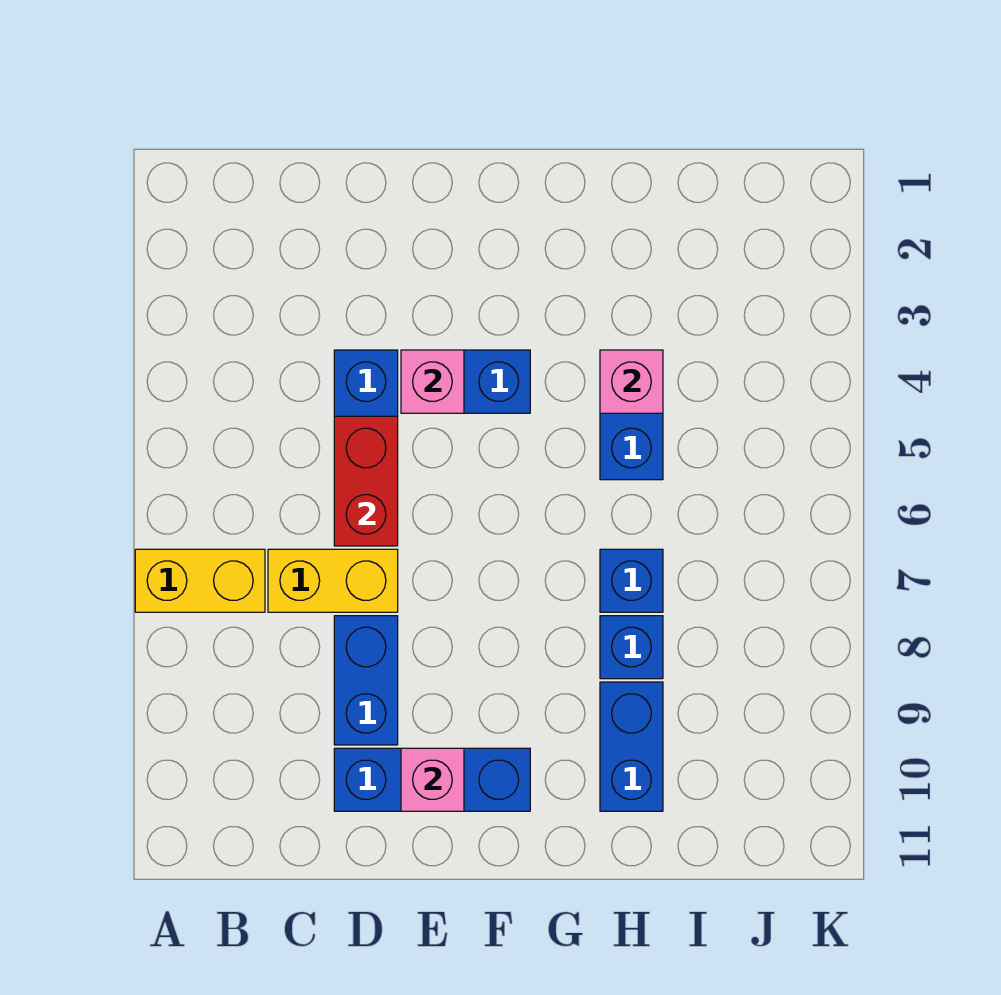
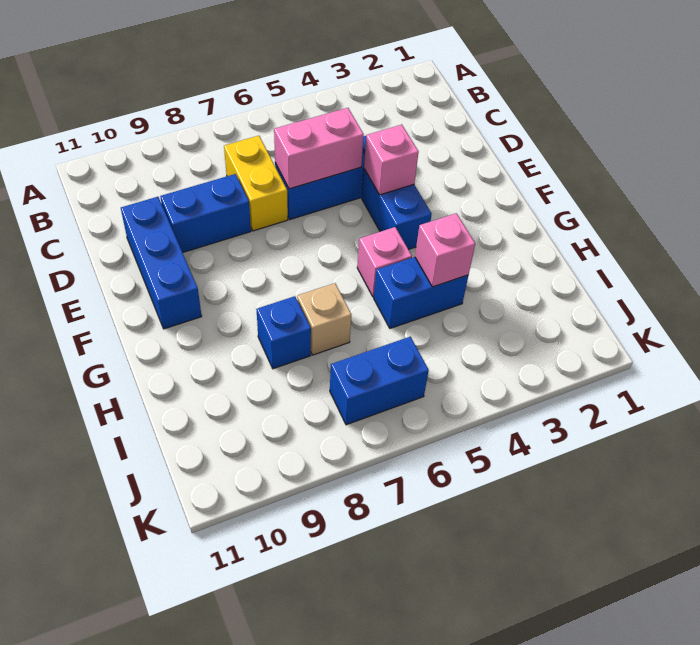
yellow brick A7:B7 level 1 -> none
red brick D5:D6 level 2 -> pink brick D5:D6 level 2
pink brick E10 level 2 -> pink brick G5 level 1
blue brick H7 level 1 -> tan brick H7 level 1
blue brick H9:H10 level 1 -> blue brick J6:J7 level 1

